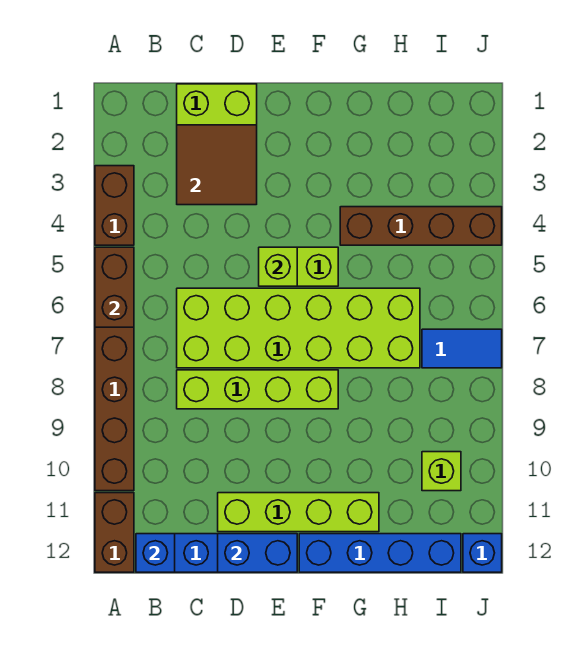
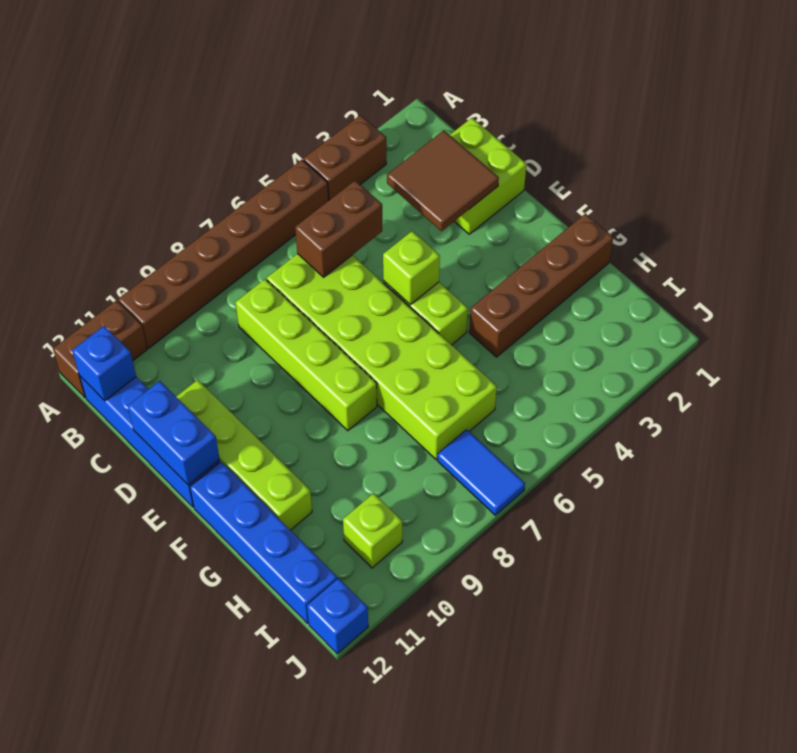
brown brick A5:A6 level 2 -> brown brick C5:C6 level 2
brown brick G4:J4 level 1 -> brown brick G1:G4 level 1

